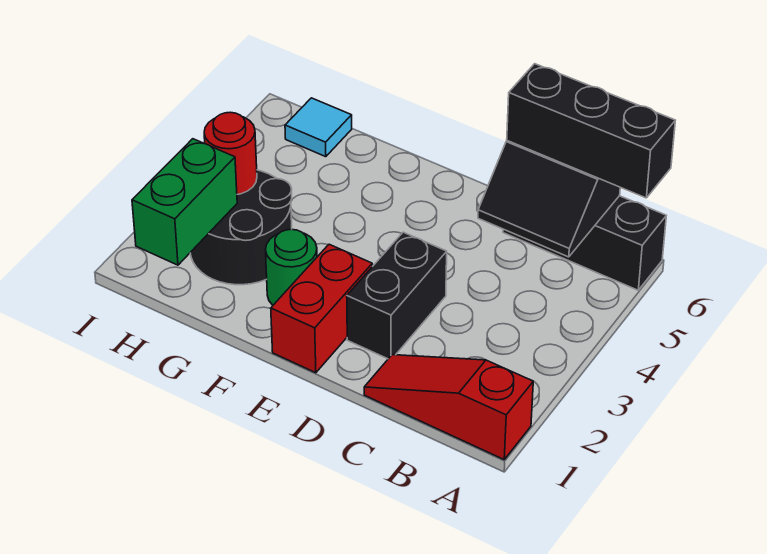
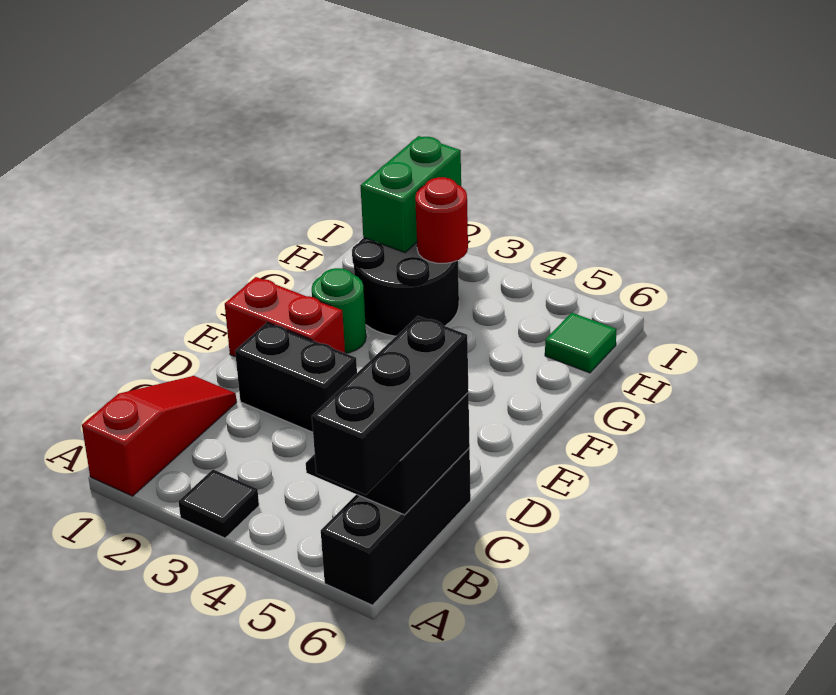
none -> black tile A3 level 1
green brick H1:H2 level 2 -> green brick H2:I2 level 2
cyan tile H6 level 1 -> green tile H6 level 1

